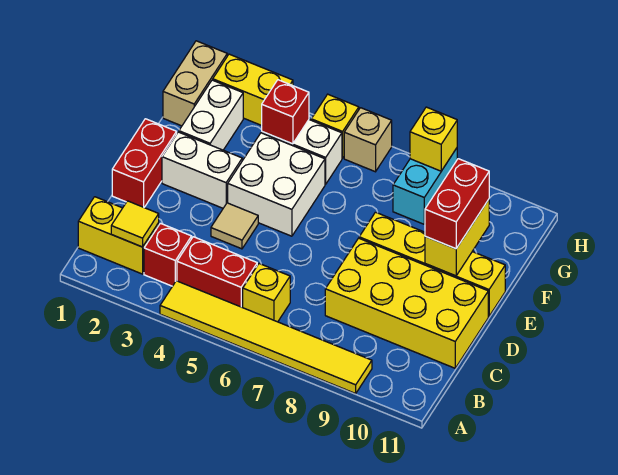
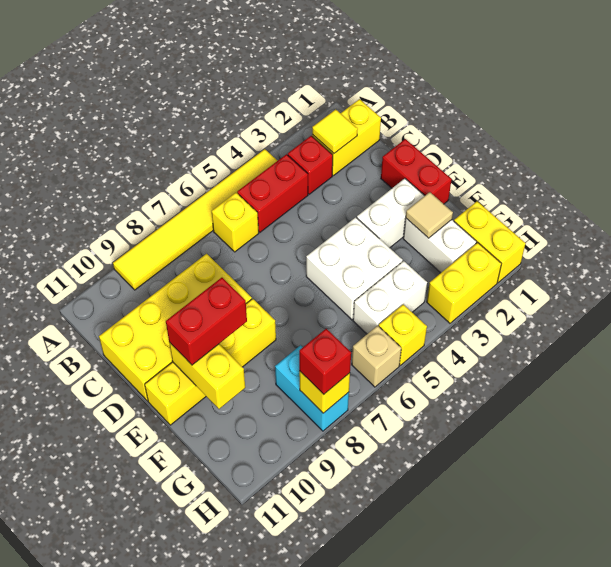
tan tile D4 level 1 -> tan tile F2 level 2
red brick E10:F10 level 3 -> red brick E9:E10 level 3
tan brick G1:H1 level 1 -> yellow brick G1:H1 level 1
red brick G4 level 2 -> red brick H8 level 3

